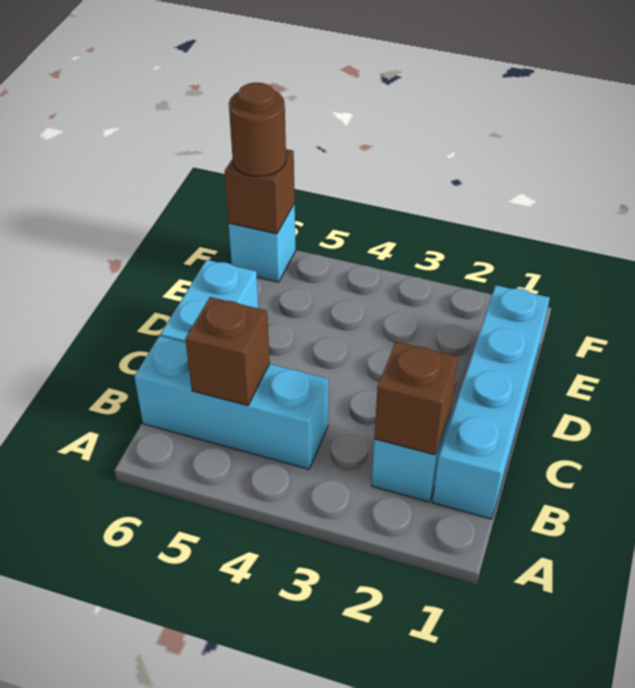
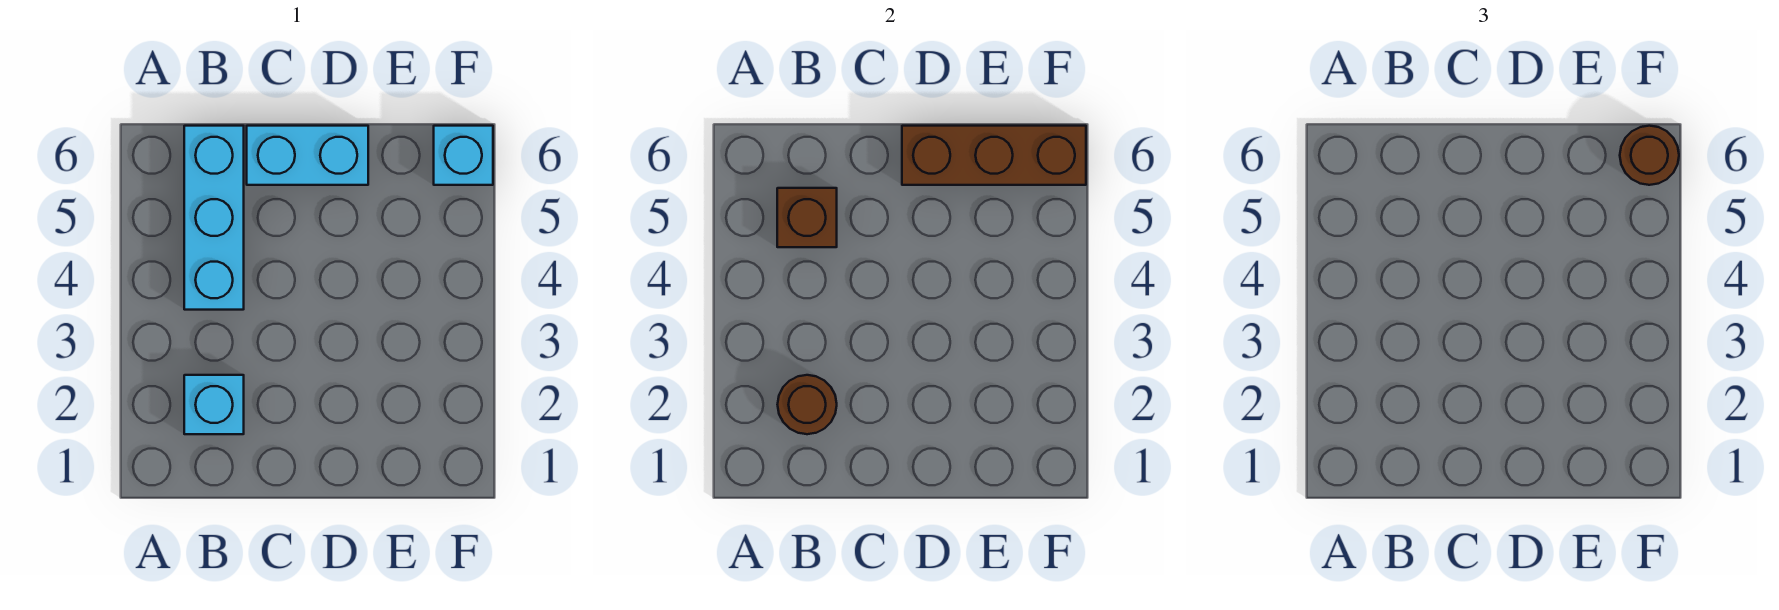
cyan brick B1:E1 level 1 -> none
brown brick B2 level 2 -> brown round brick B2 level 2
brown brick F6 level 2 -> brown brick D6:F6 level 2

